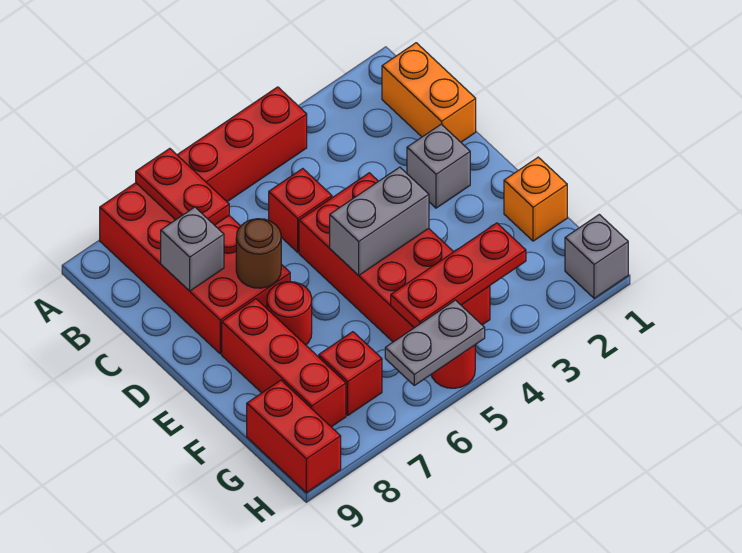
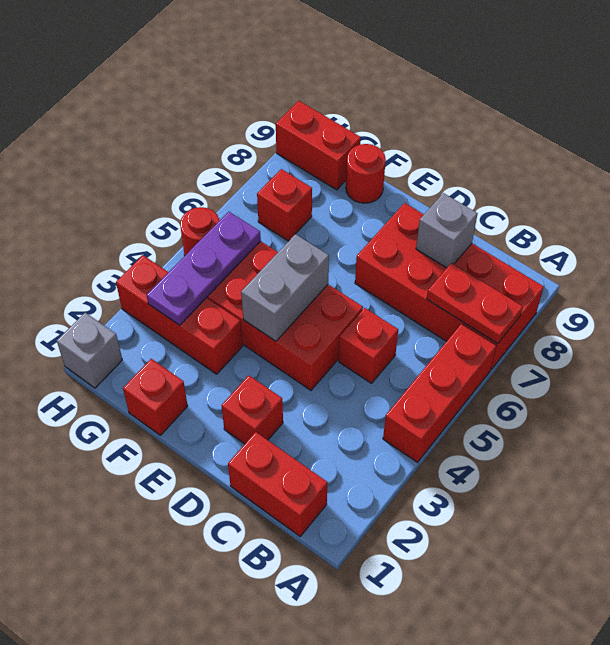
orange brick B1:C1 level 1 -> red brick B1:C1 level 1
grey brick D2 level 1 -> red brick D2 level 1
brown round brick D7 level 2 -> none
red round brick E7 level 1 -> red round brick F9 level 1
red brick E8:G8 level 1 -> red brick F3:H3 level 1
orange brick F1 level 1 -> red brick F1 level 1
red plate G3:G5 level 2 -> purple plate G3:G5 level 2
grey plate H5:H6 level 2 -> none

